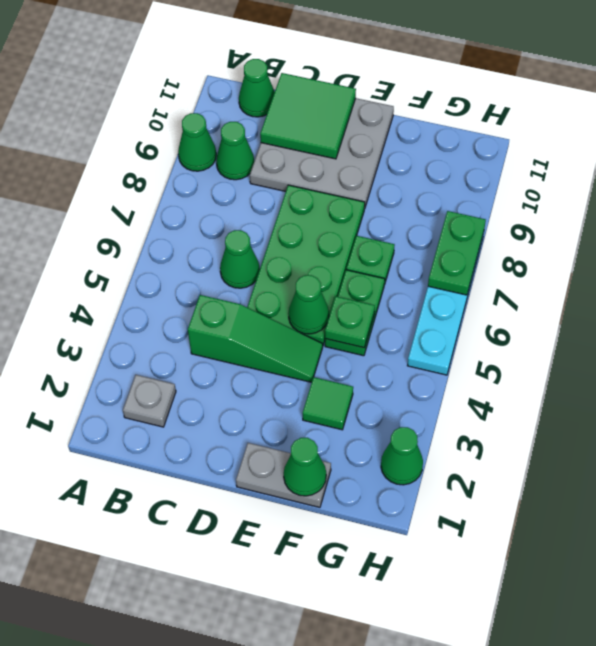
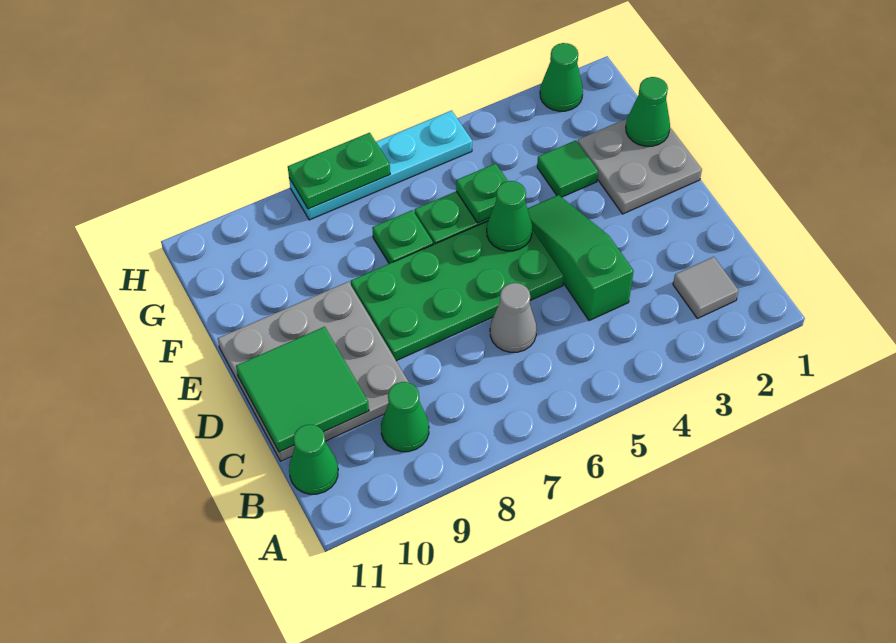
green cone A9 level 1 -> none
grey plate B2 level 1 -> grey tile B2 level 1
green cone C6 level 1 -> grey cone C6 level 1
grey plate E1:F1 level 1 -> grey plate E1:F2 level 1

